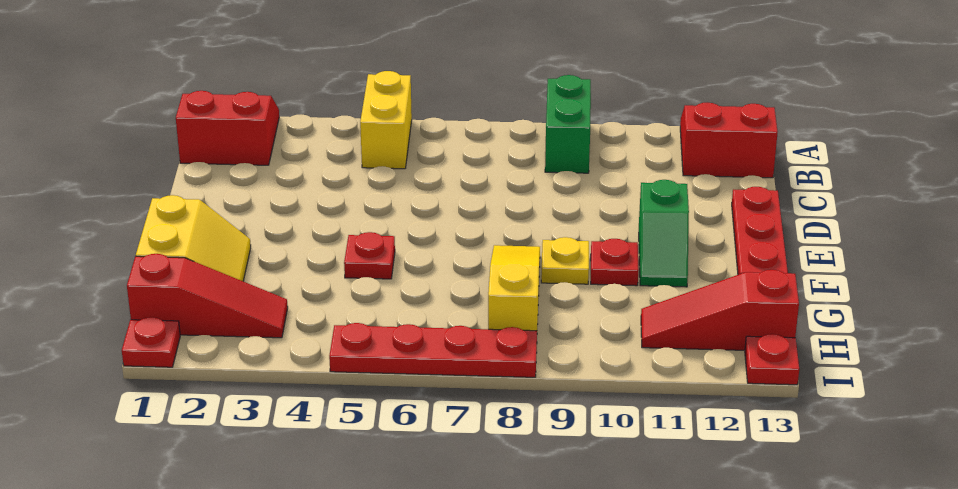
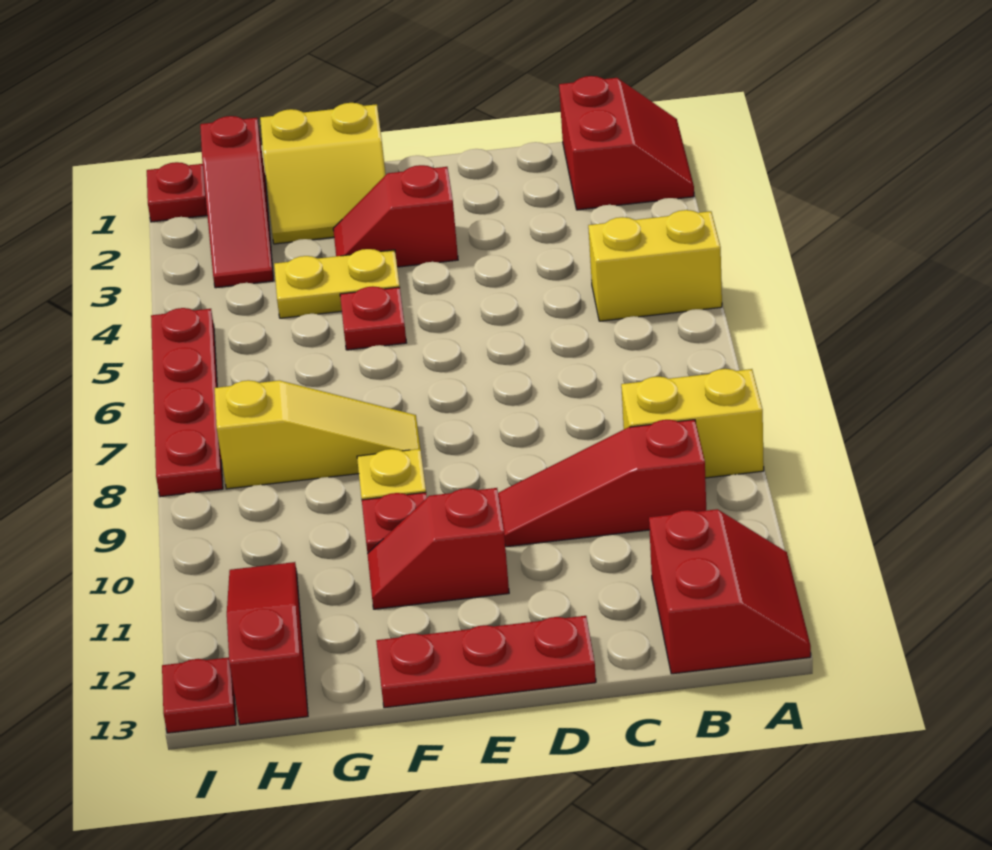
green brick A9:B9 level 1 -> yellow brick A9:B9 level 1
none -> red slope B10:D10 level 1 top B
none -> red slope E3:F3 level 1 top E
green slope E11:F11 level 1 top E -> red slope E11:F11 level 1 top E
none -> yellow plate F4:G4 level 1

